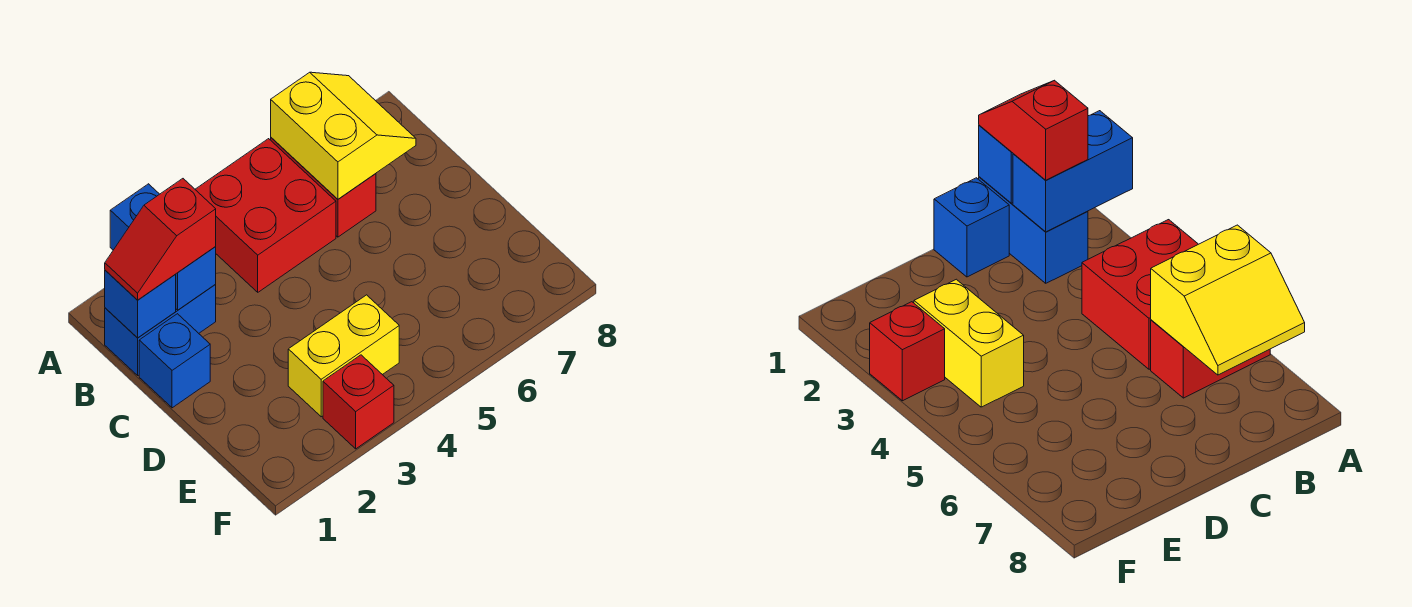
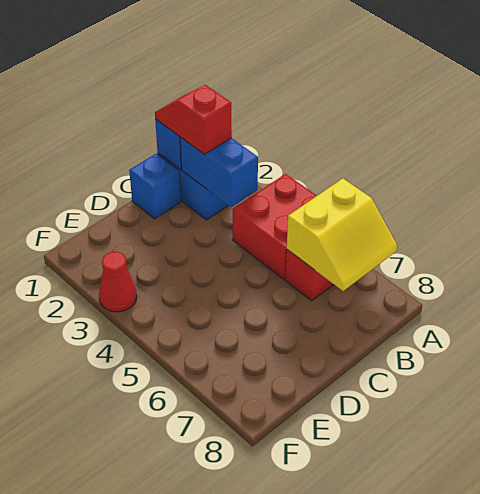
blue brick A2:B2 level 2 -> blue brick B2:B3 level 2
yellow brick E3:E4 level 1 -> none
red brick F3 level 1 -> red cone F3 level 1

